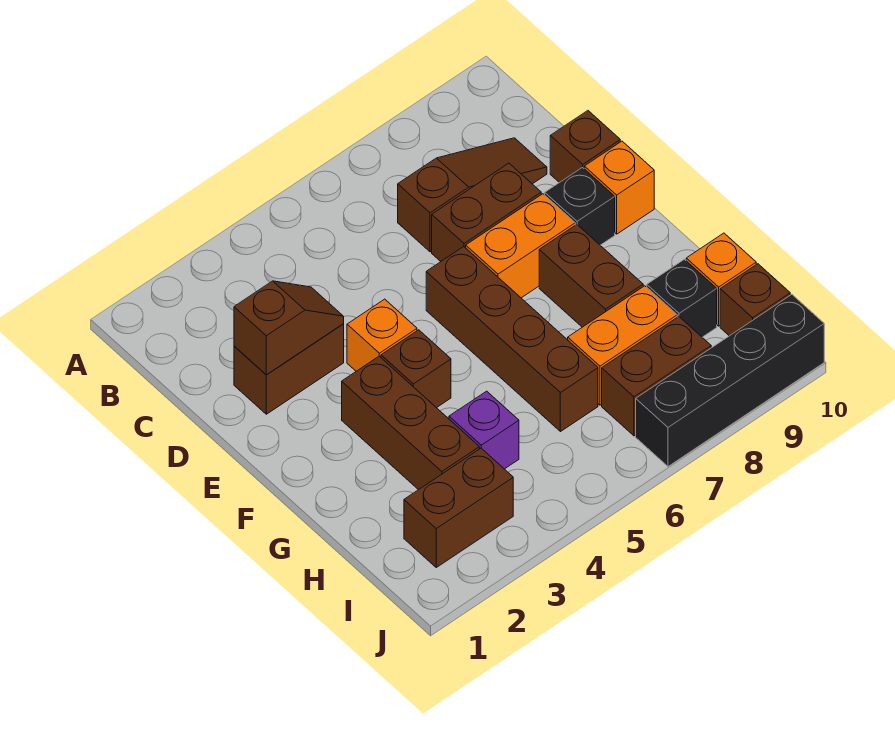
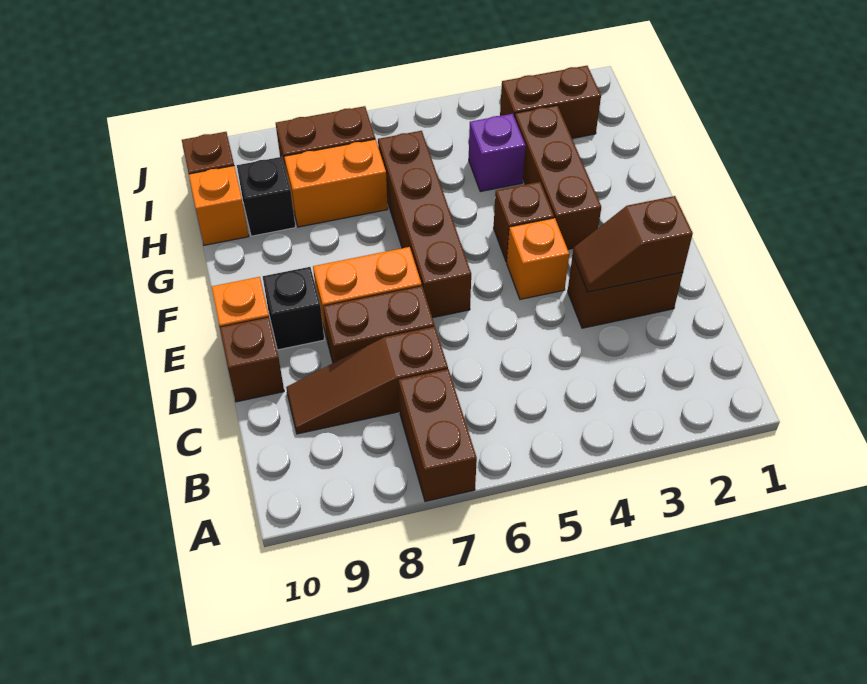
brown brick F8:G8 level 1 -> brown brick A7:B7 level 1
black brick J7:J10 level 1 -> none

